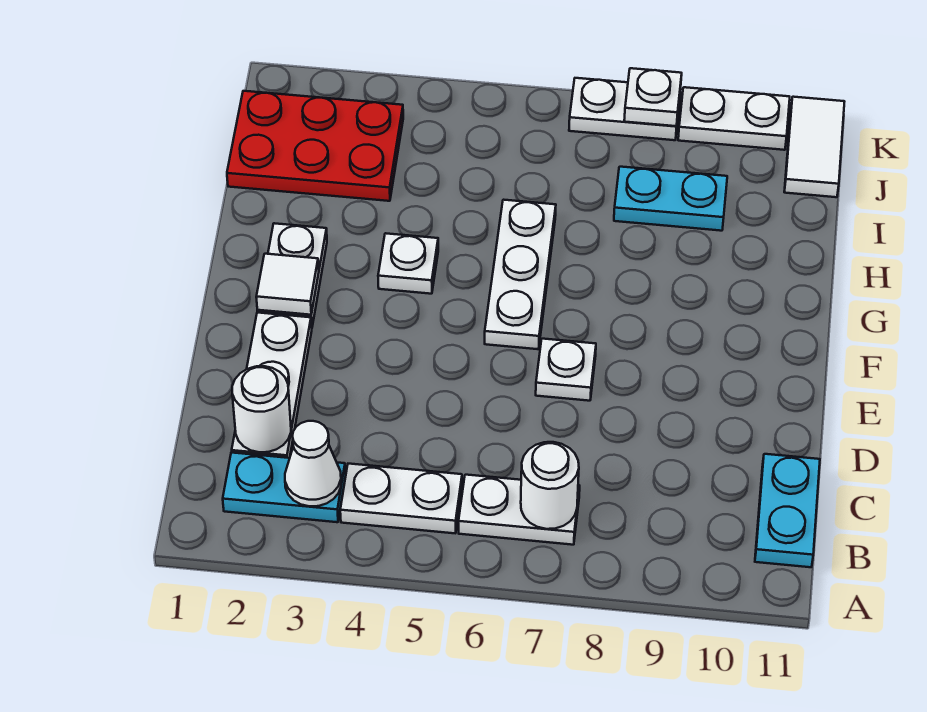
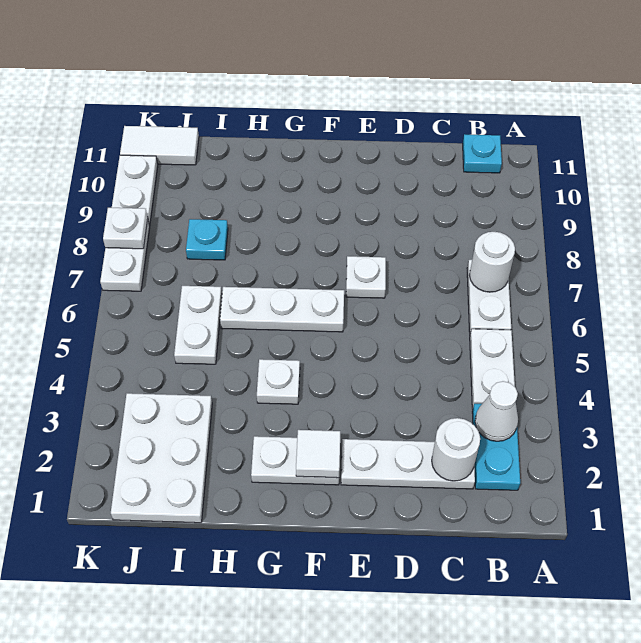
cyan plate B11:C11 level 1 -> cyan plate B11 level 1
red plate I1:J3 level 1 -> white plate I1:J3 level 1
none -> white plate I5:I6 level 1
cyan plate I8:I9 level 1 -> cyan plate I8 level 1

